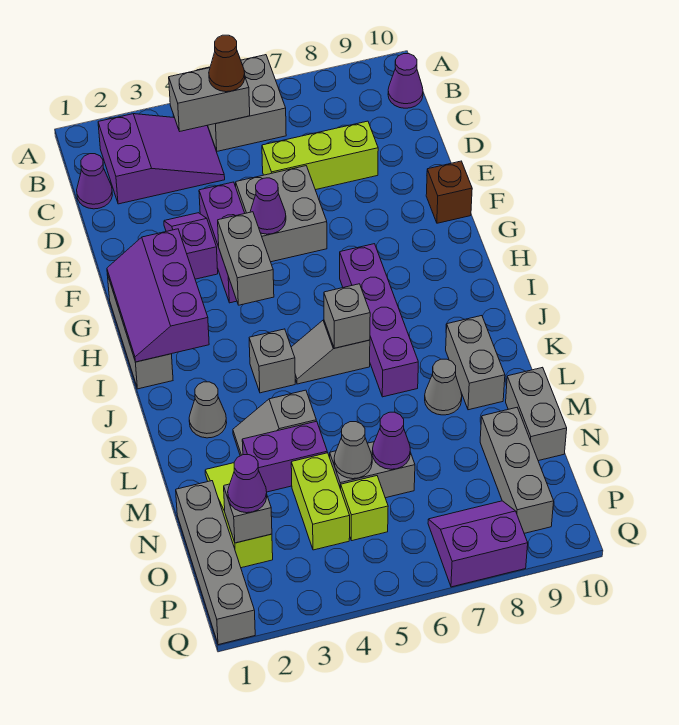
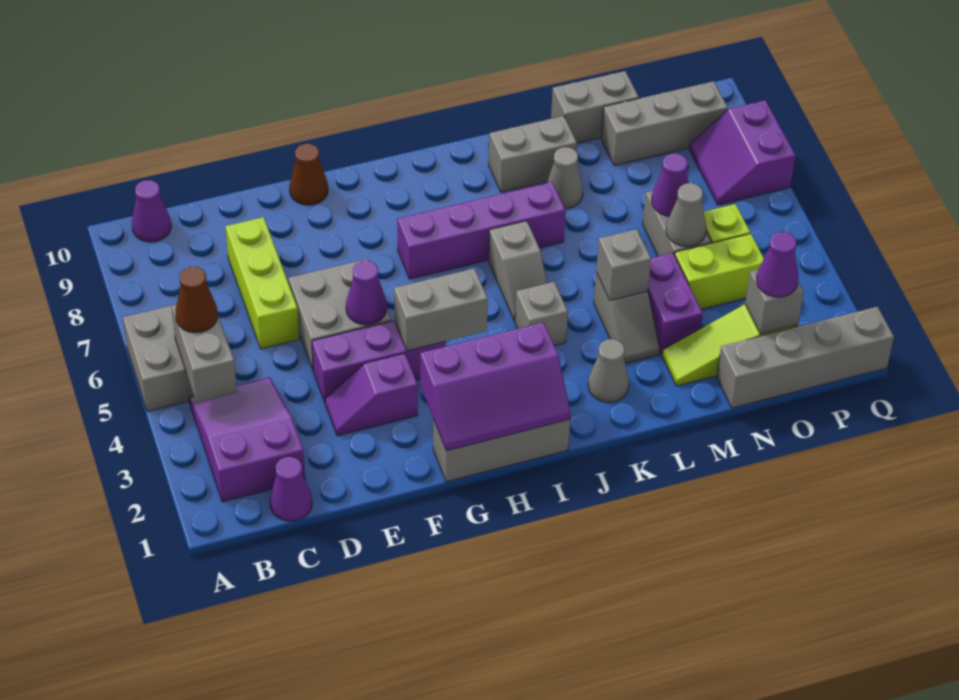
brown brick F10 level 1 -> brown cone F10 level 1
grey brick J6 level 2 -> grey brick L4 level 2

